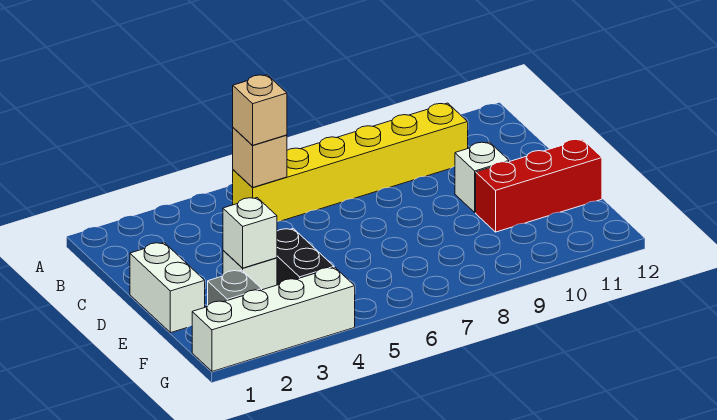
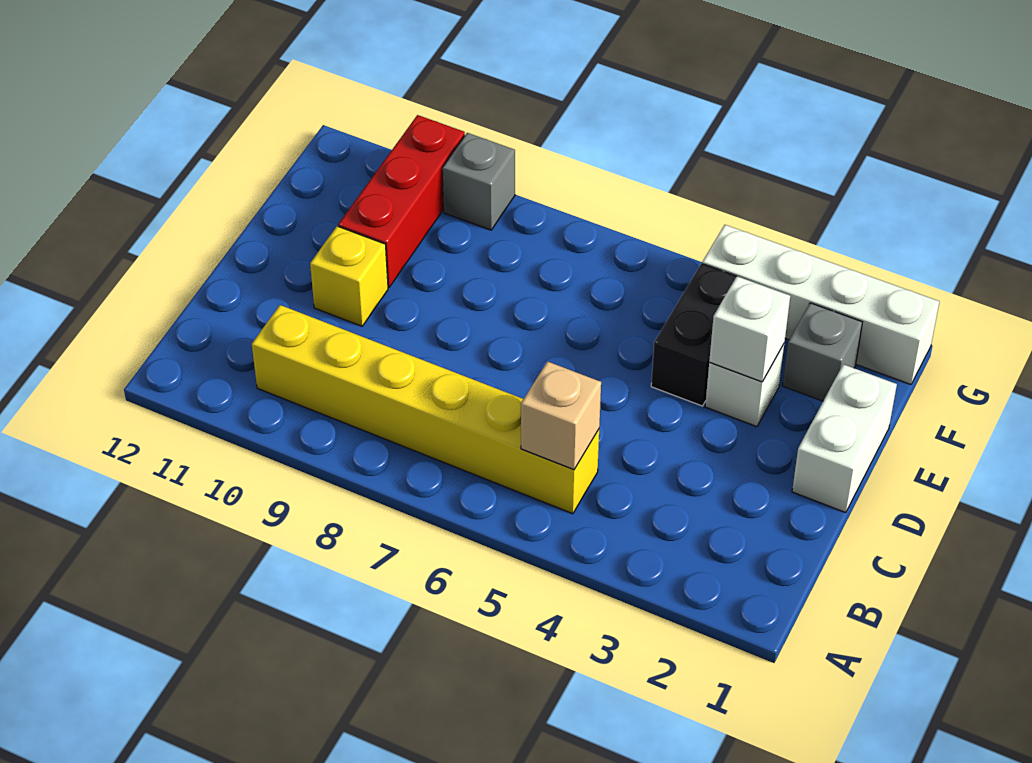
tan brick B5 level 3 -> none
white brick D10 level 1 -> yellow brick D10 level 1
red brick E10:E12 level 1 -> red brick E10:G10 level 1
none -> grey brick G9 level 1

